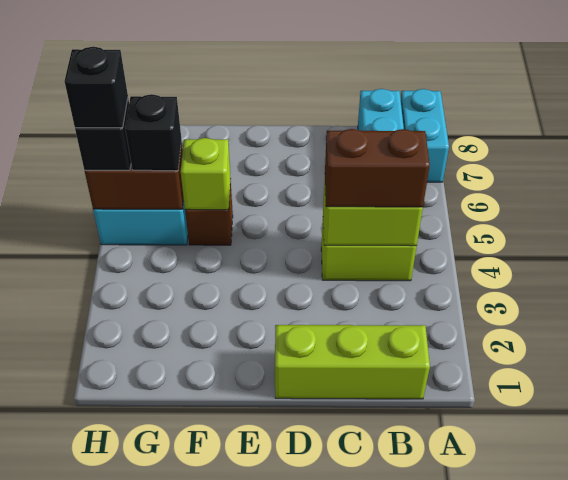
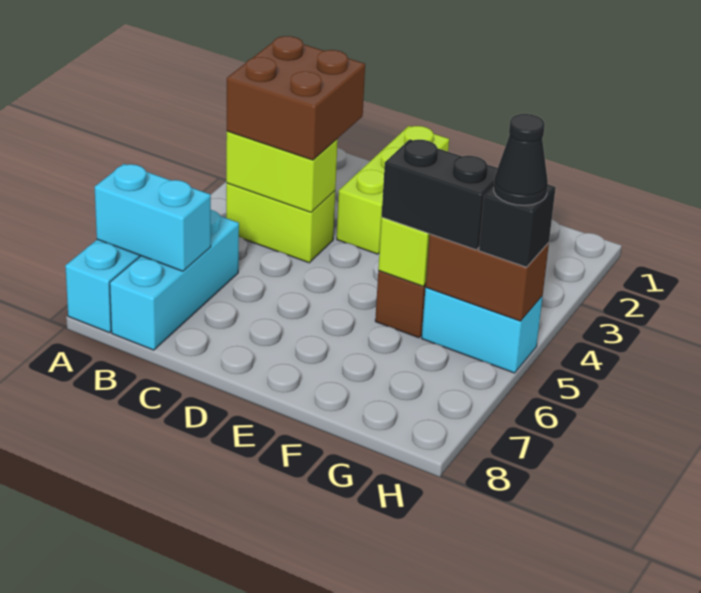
none -> cyan brick A7:B7 level 2
lime brick B1:D1 level 1 -> lime brick D1:D3 level 1
brown brick B4:C4 level 3 -> brown brick B3:C4 level 3
black brick G5 level 3 -> black brick F5:G5 level 3
black brick H5 level 4 -> black cone H5 level 4

